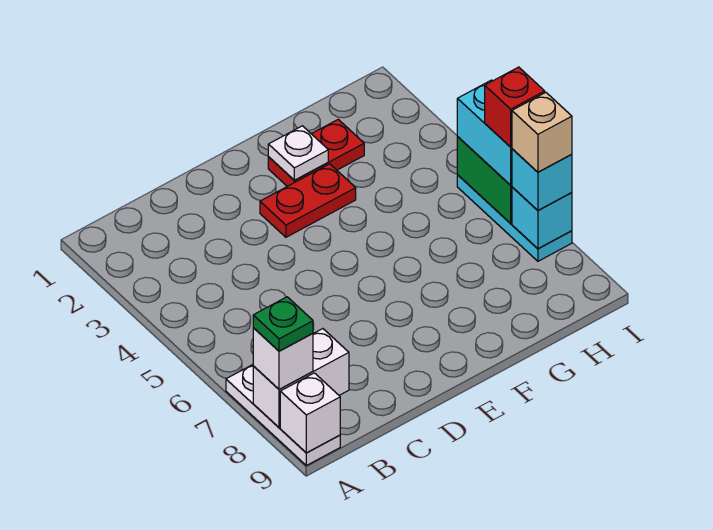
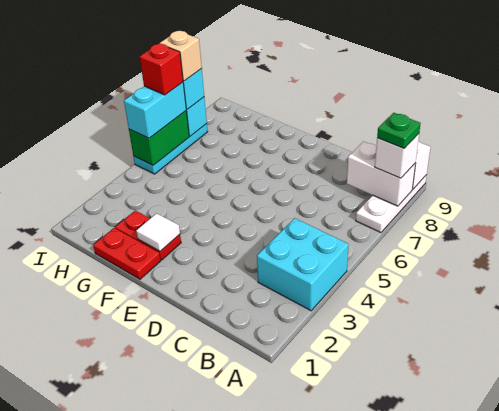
none -> cyan brick A3:B4 level 1
red plate E3:F3 level 1 -> red plate F1:G1 level 1
white plate F2 level 2 -> white tile F2 level 2

